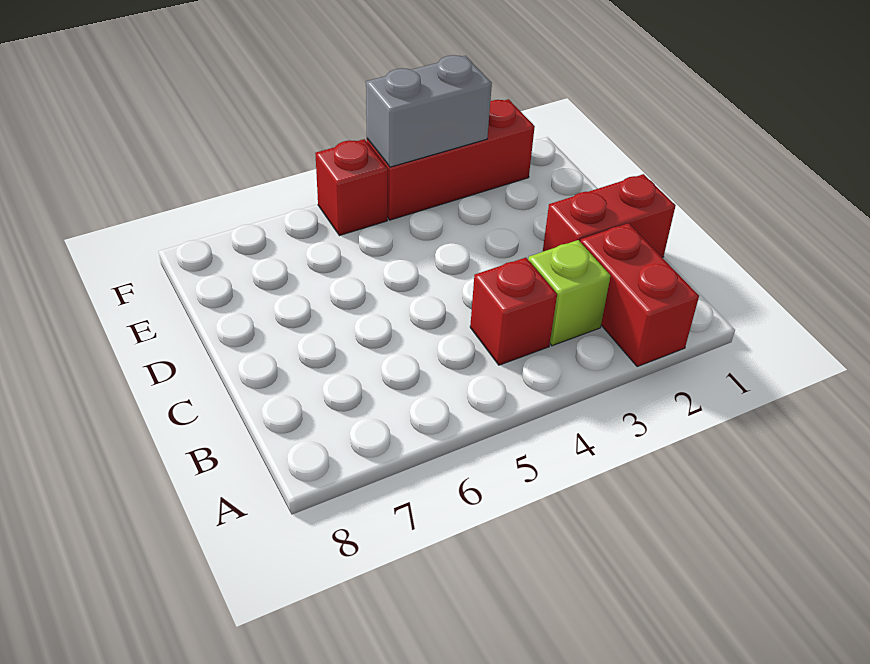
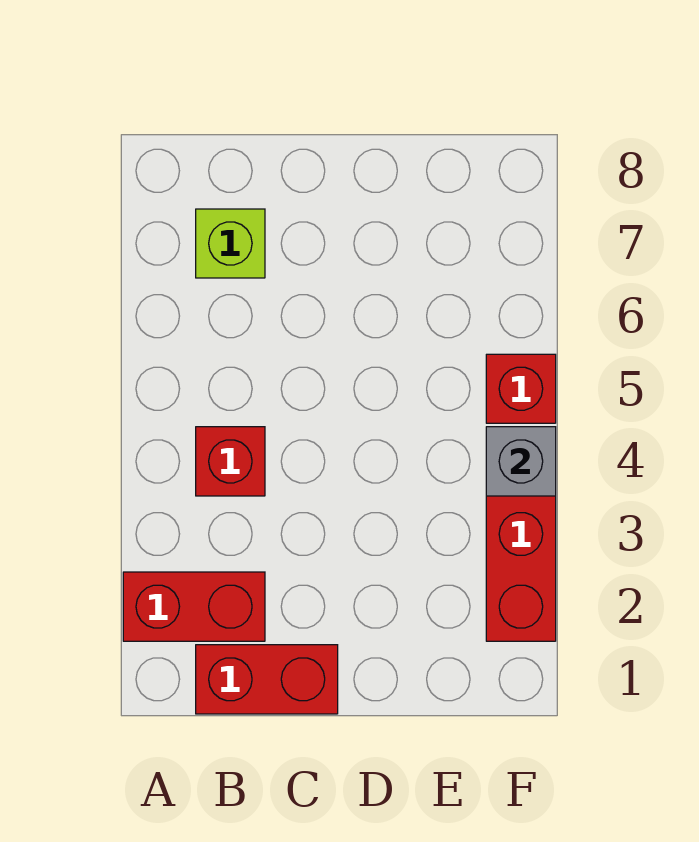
lime brick B3 level 1 -> lime brick B7 level 1
red brick C1:C2 level 1 -> red brick B1:C1 level 1
grey brick F3:F4 level 2 -> grey brick F4 level 2

